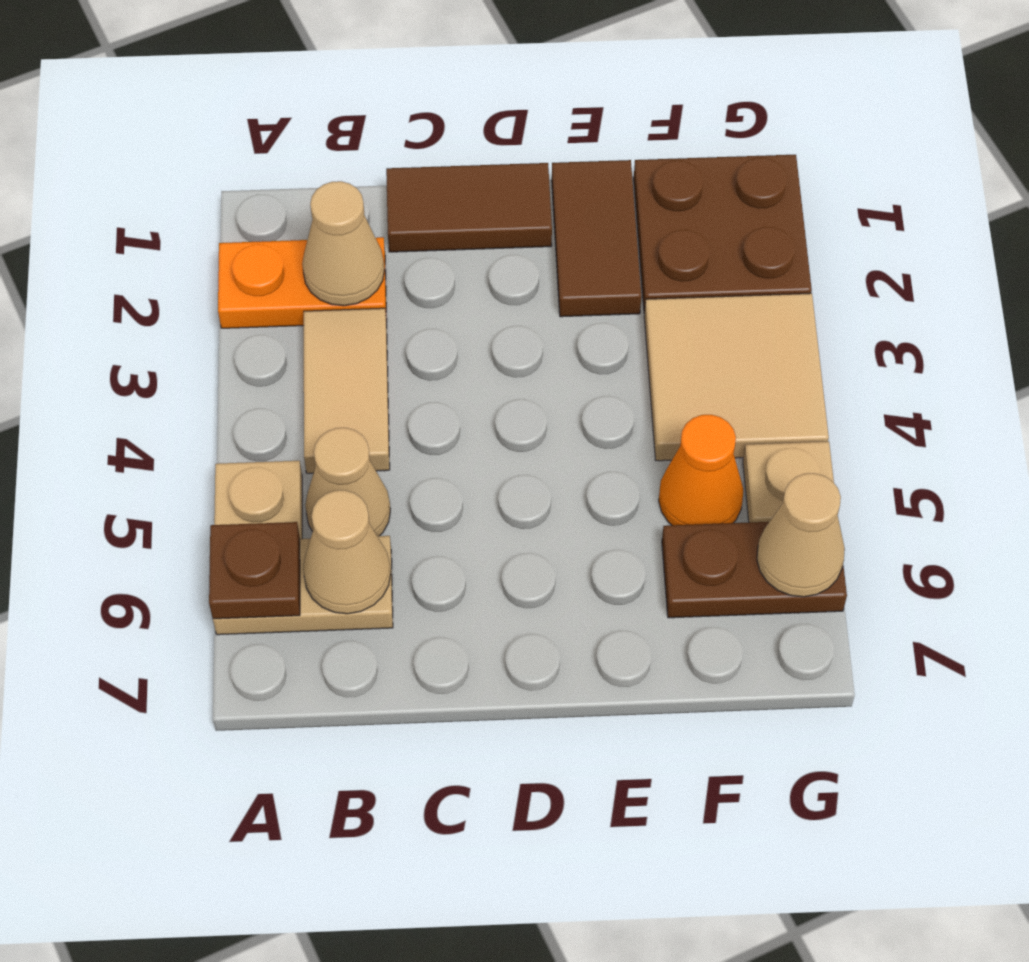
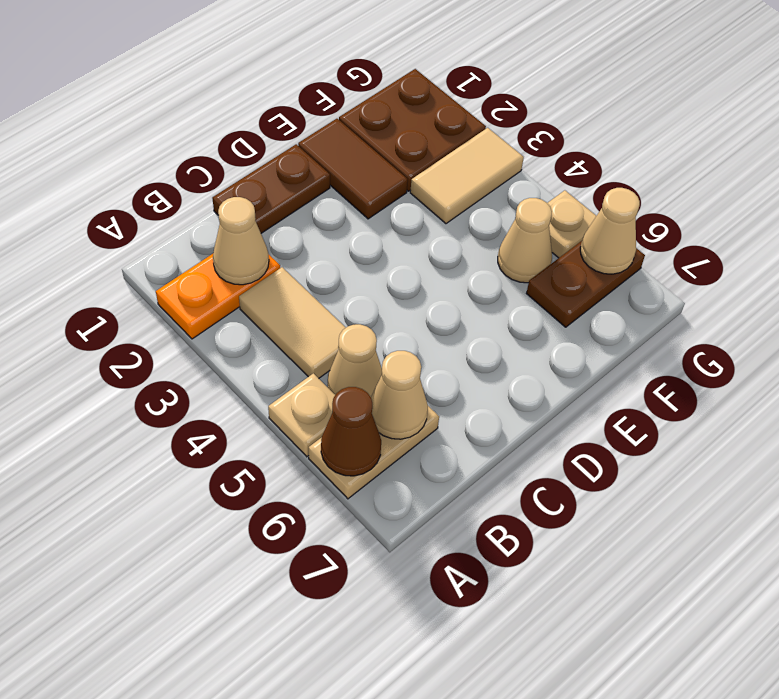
brown plate A6 level 2 -> brown cone A6 level 2
brown tile C1:D1 level 1 -> brown plate C1:D1 level 1
tan tile F3:G4 level 1 -> tan tile F3:G3 level 1
orange cone F5 level 1 -> tan cone F5 level 1

